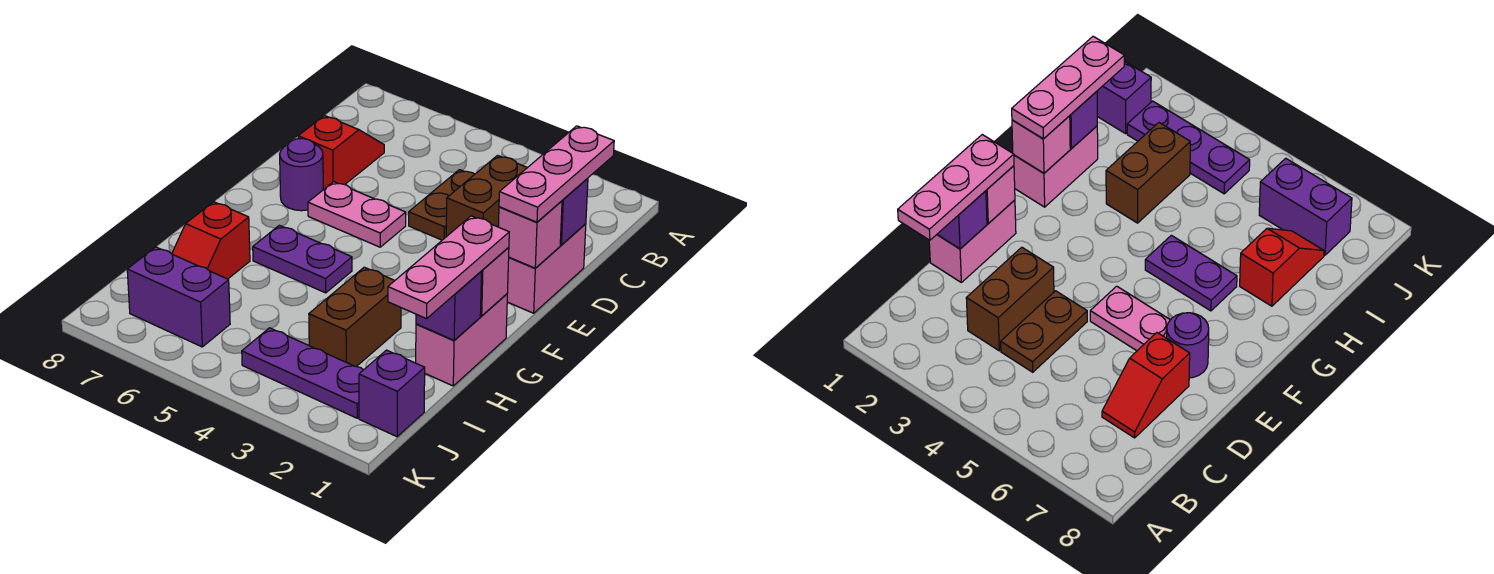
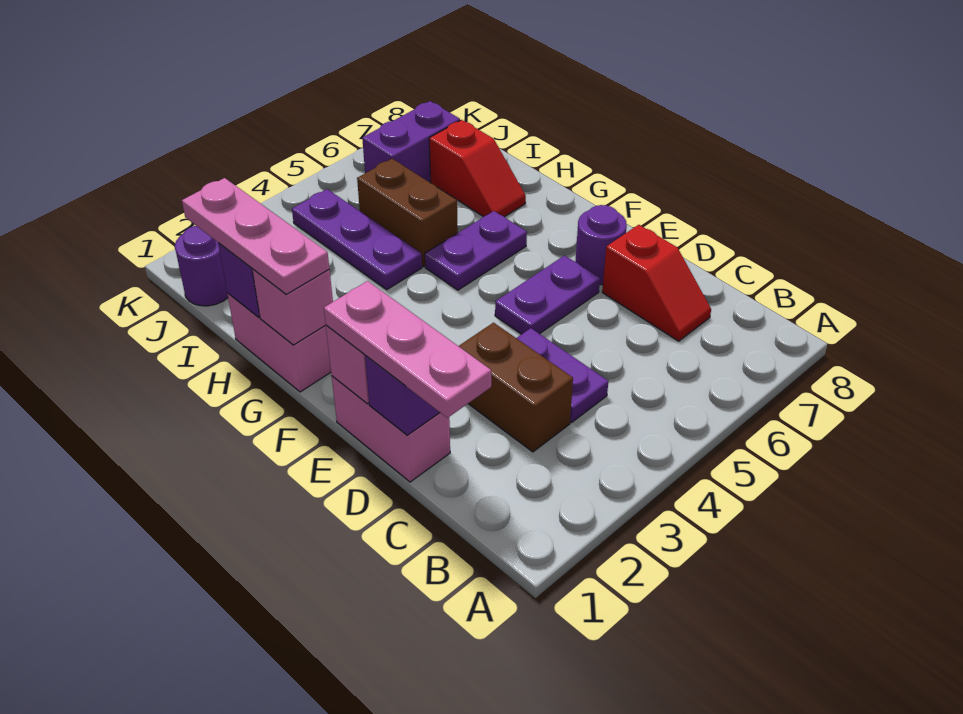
brown plate C4:D4 level 1 -> purple plate C4:D4 level 1
pink plate E5:E6 level 1 -> purple plate E5:E6 level 1
brown brick H3:I3 level 1 -> brown brick H5:I5 level 1
red slope H7:I7 level 1 top H -> red slope H7:I7 level 1 top I
purple brick J1 level 1 -> purple round brick J1 level 1
purple plate J2:J4 level 1 -> purple plate H4:J4 level 1

